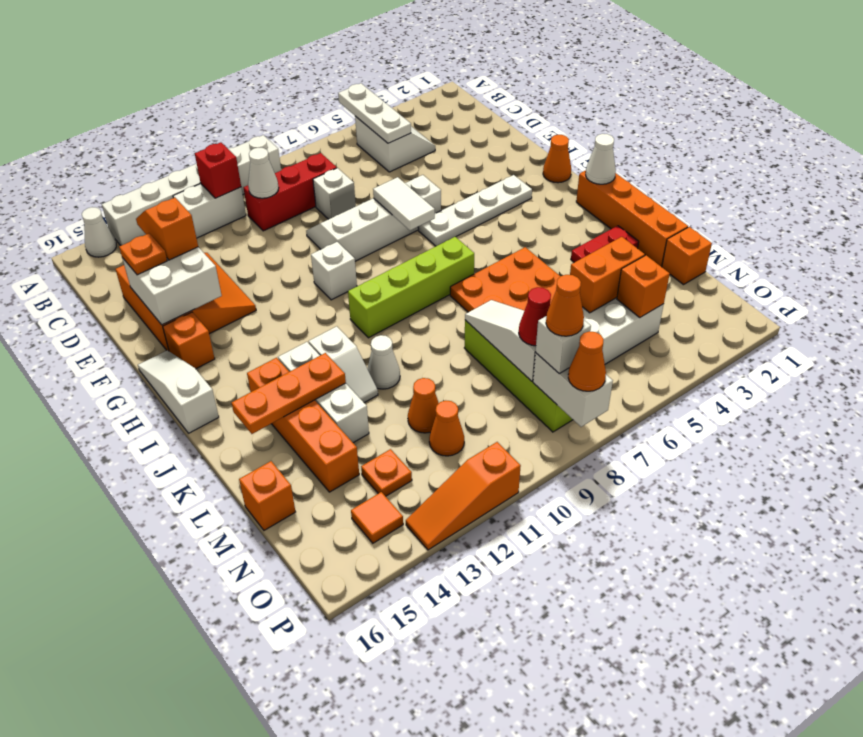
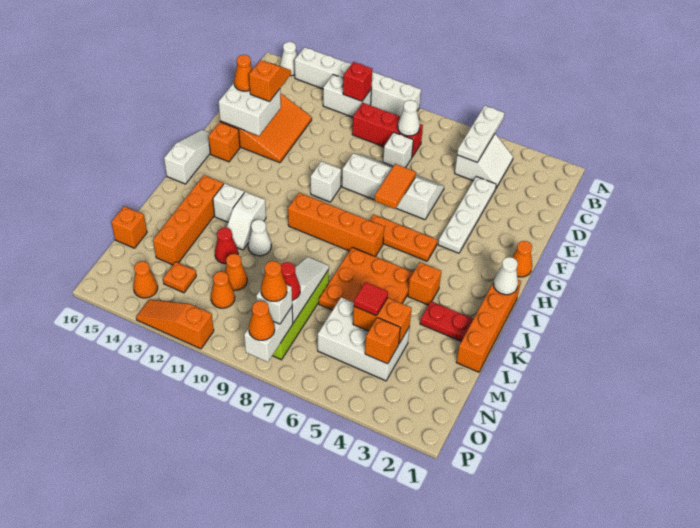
white cone C10 level 2 -> white cone C8 level 2
orange plate E15 level 3 -> orange cone E15 level 3
white tile F7:G7 level 2 -> orange tile F7:G7 level 2
white plate G3:G6 level 1 -> white plate D4:G4 level 1
lime brick I7:I10 level 1 -> orange brick I7:I10 level 1
white brick J13:L13 level 1 -> white brick J13 level 1
orange plate K13:K15 level 2 -> orange plate H5:H7 level 1
none -> red cone L12 level 1
orange brick M1 level 1 -> orange brick J4 level 1
none -> red tile M5 level 3
orange tile O14 level 1 -> orange cone O14 level 1

